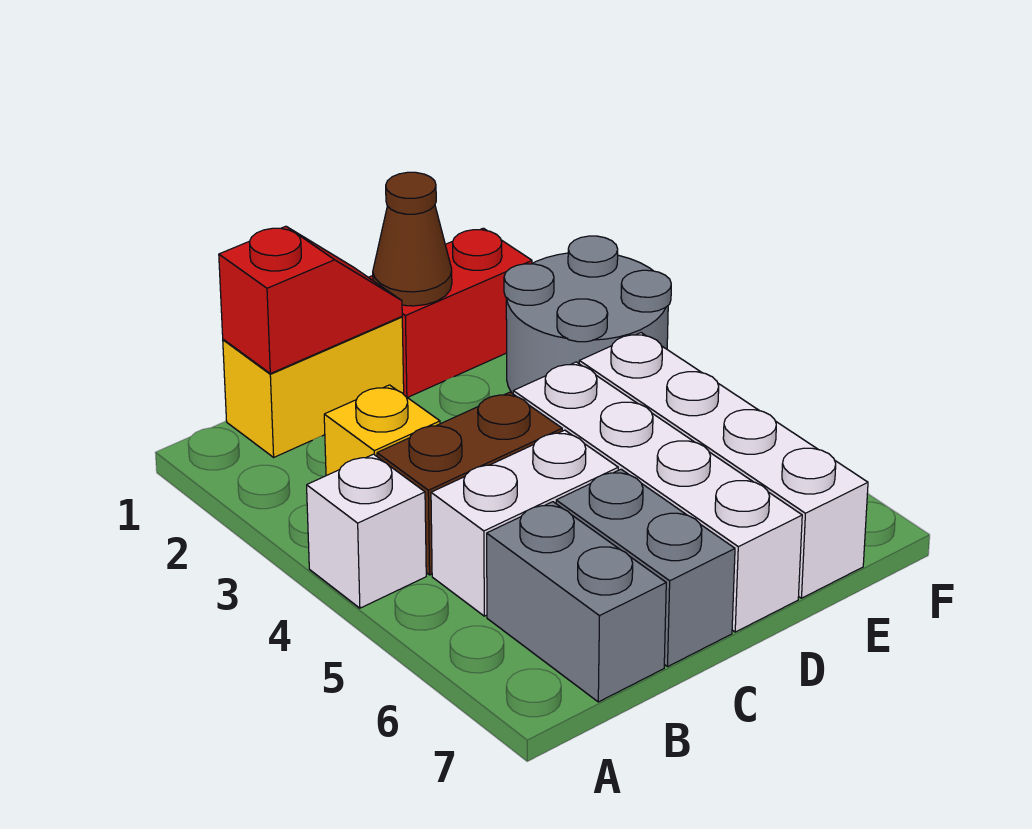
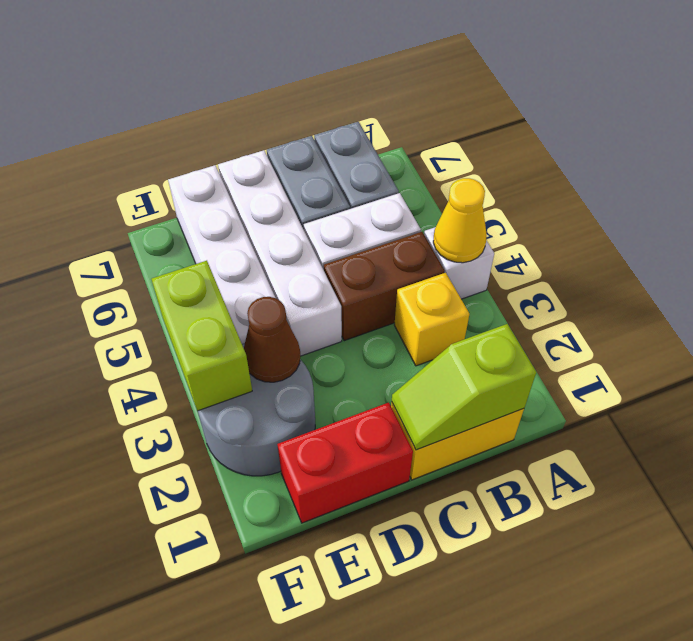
none -> yellow cone A4 level 2
red slope B1:C1 level 2 top B -> lime slope B1:C1 level 2 top B
brown cone D1 level 2 -> brown cone E3 level 2
none -> lime brick F3:F4 level 2

